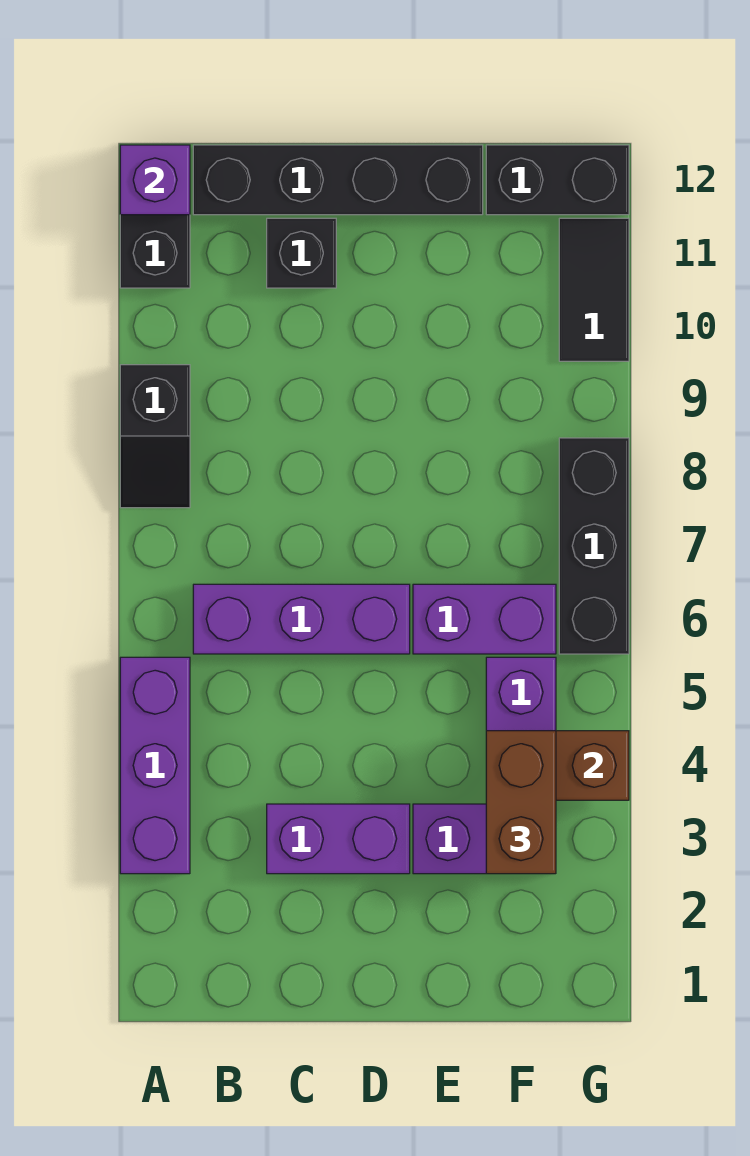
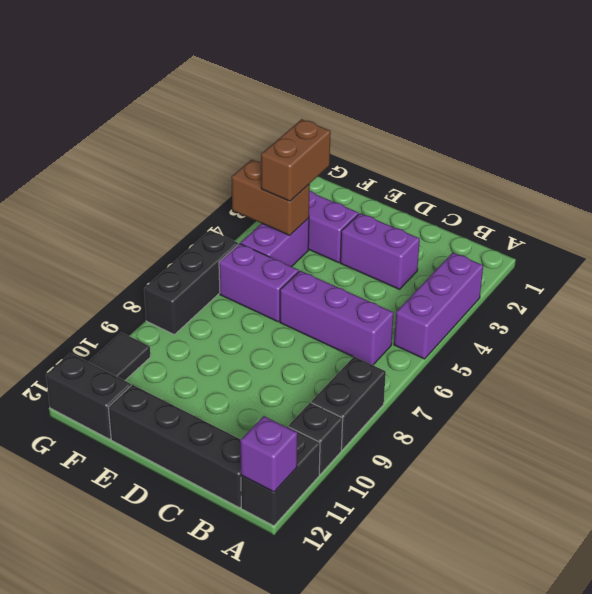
black slope A8:A9 level 1 top 9 -> black brick A8:A9 level 1
black brick C11 level 1 -> black brick A10 level 1

